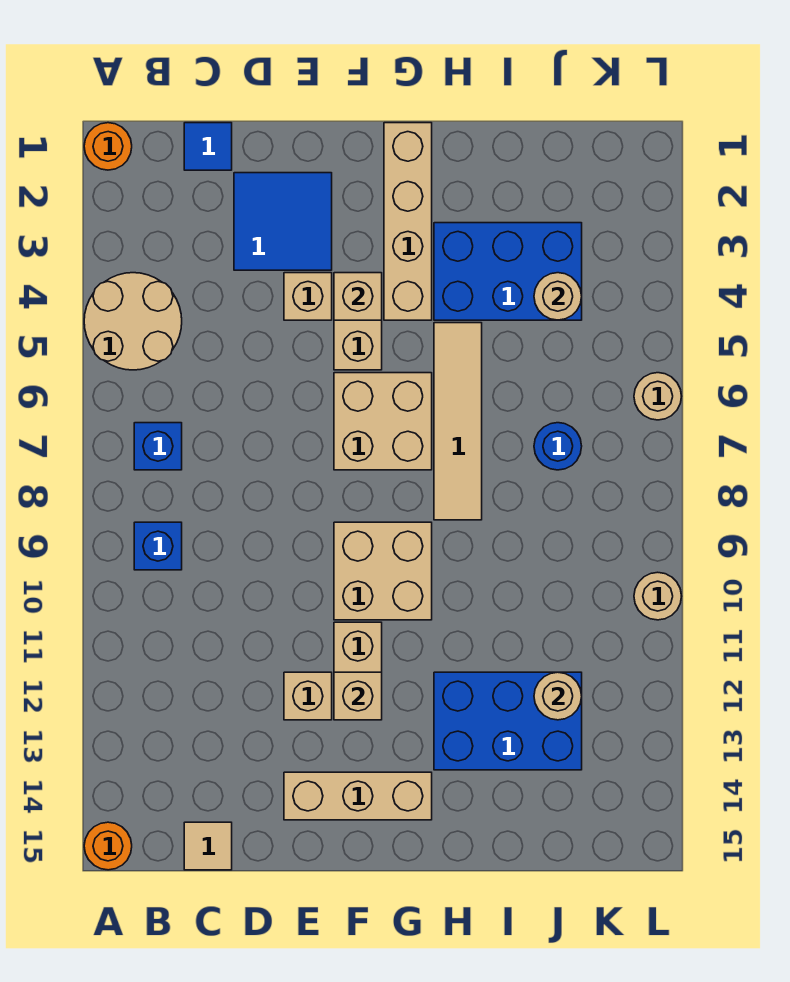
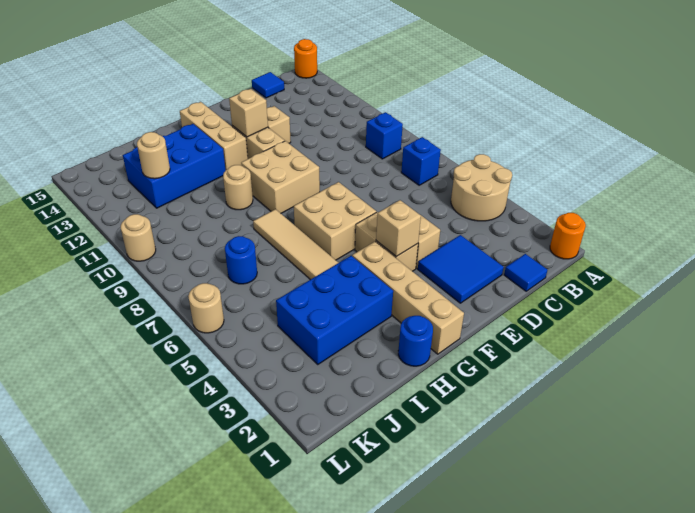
tan tile C15 level 1 -> blue tile C15 level 1
tan brick E14:G14 level 1 -> tan brick G12:G14 level 1
none -> blue round brick H1 level 1
tan round brick J4 level 2 -> tan round brick H10 level 1

